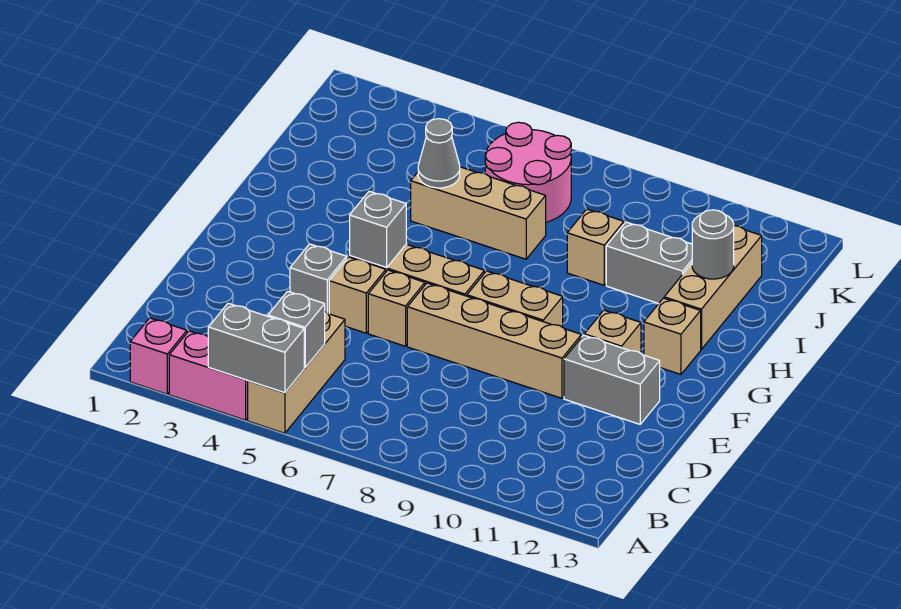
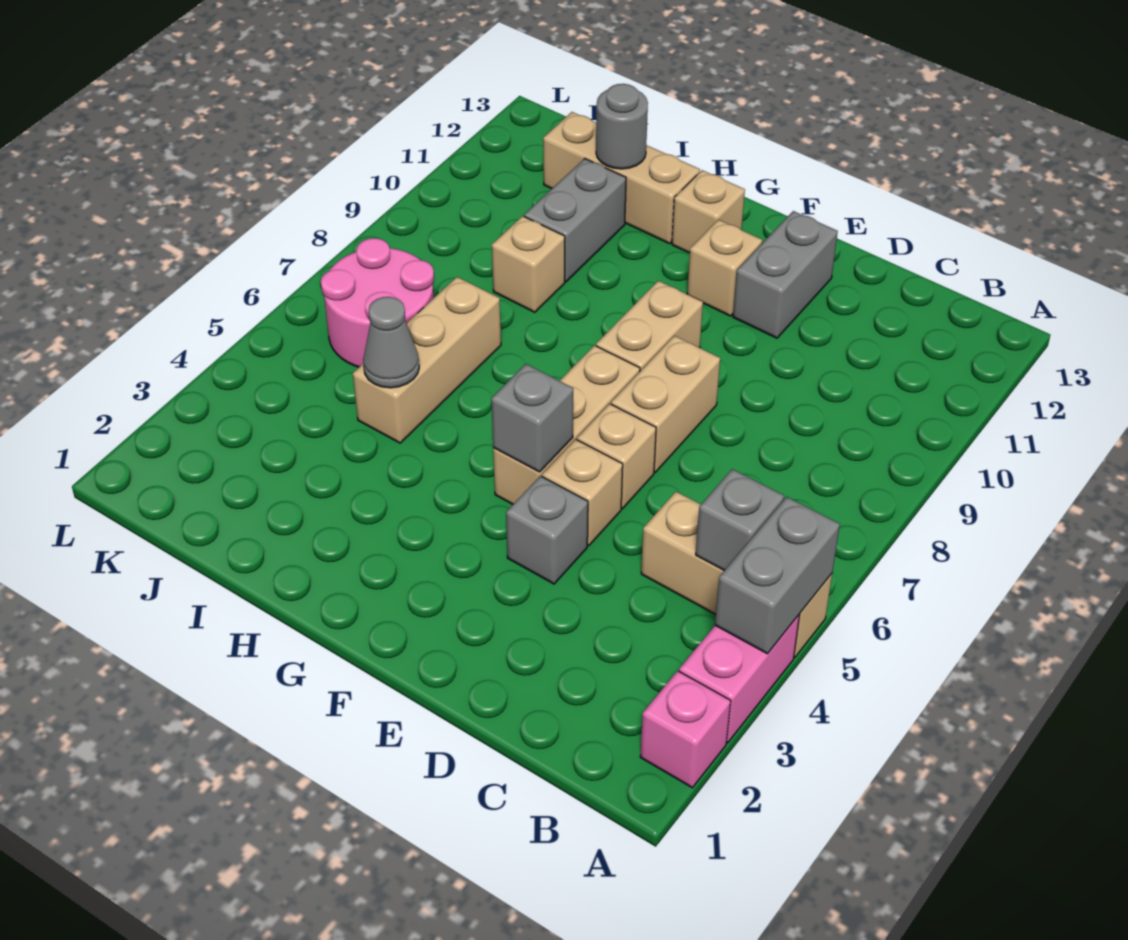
tan brick E7:E10 level 1 -> tan brick E7:E8 level 1

